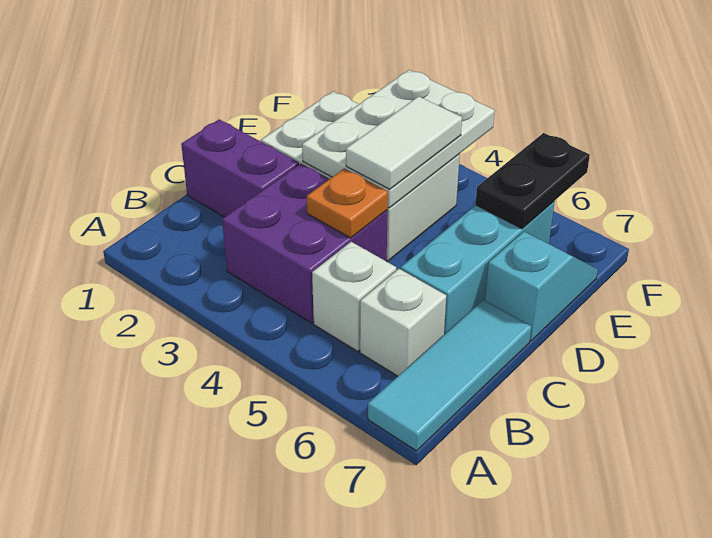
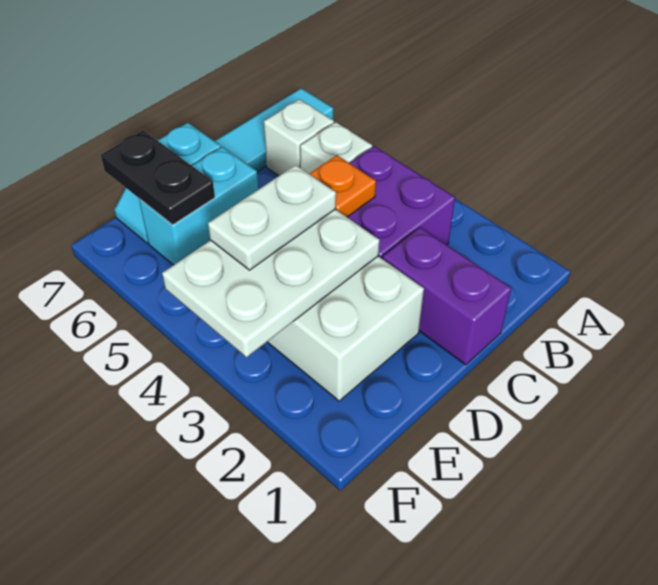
cyan brick C6:E6 level 1 -> cyan brick D6:E6 level 1
white tile D4:E4 level 3 -> white plate D4:E4 level 3
black plate E6:F6 level 2 -> black plate E6:E7 level 2

